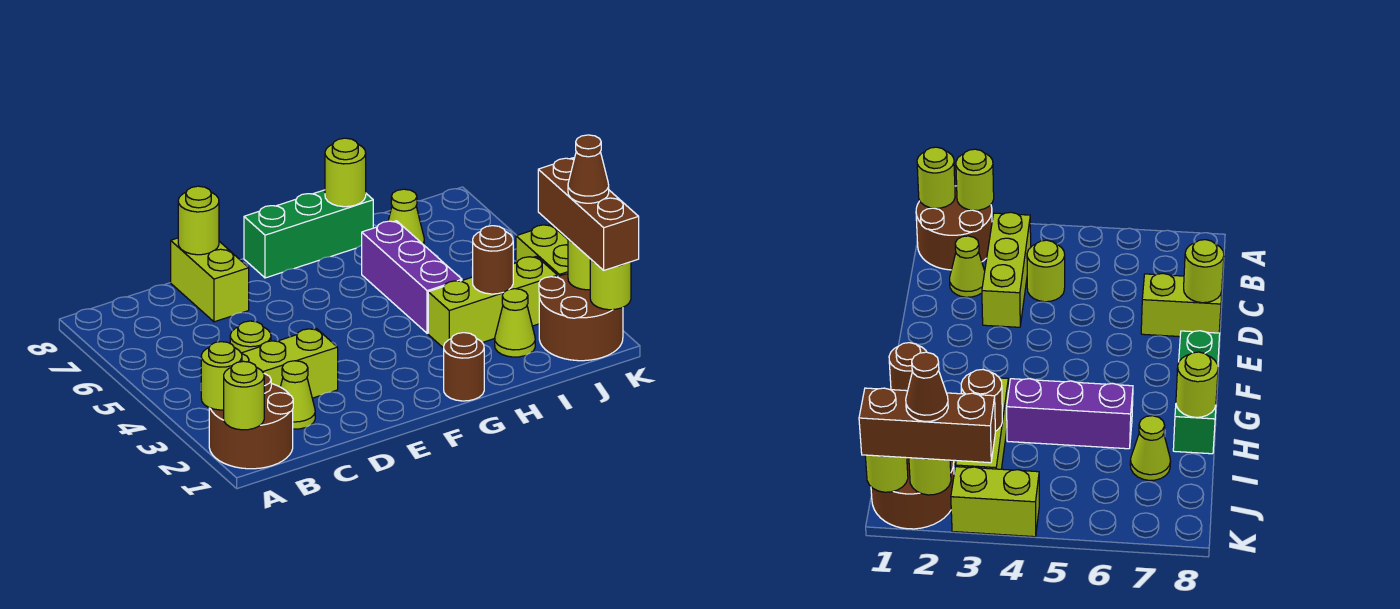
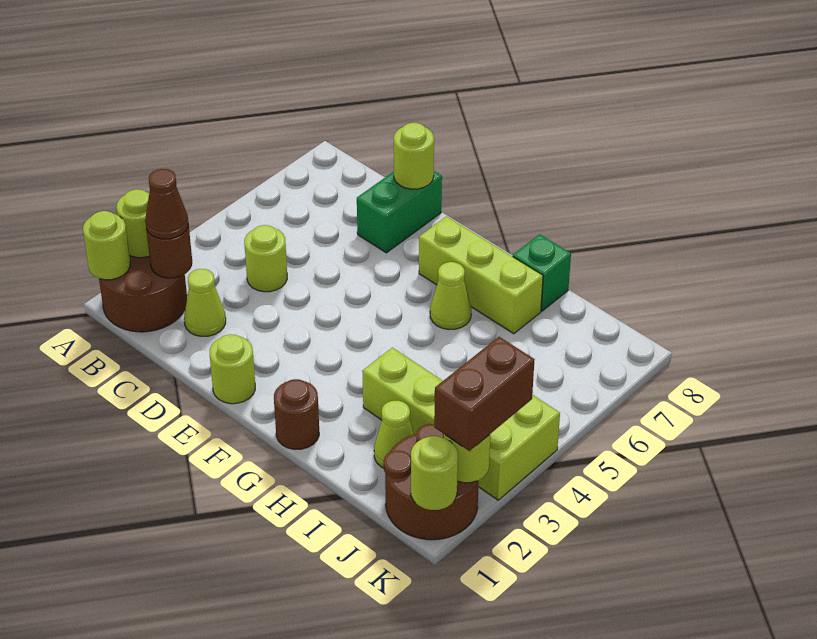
lime brick B3:D3 level 1 -> lime brick F7:H7 level 1
lime brick D7:D8 level 1 -> green brick D7:D8 level 1
green brick F8:H8 level 1 -> green brick H8 level 1
purple brick H4:H6 level 1 -> none
lime round brick H8 level 2 -> lime round brick E1 level 1
brown round brick I3 level 2 -> brown round brick B2 level 2
lime cone I7 level 1 -> lime cone G6 level 1
brown brick K1:K3 level 3 -> brown brick K2:K3 level 3
brown cone K2 level 4 -> brown cone B2 level 3

